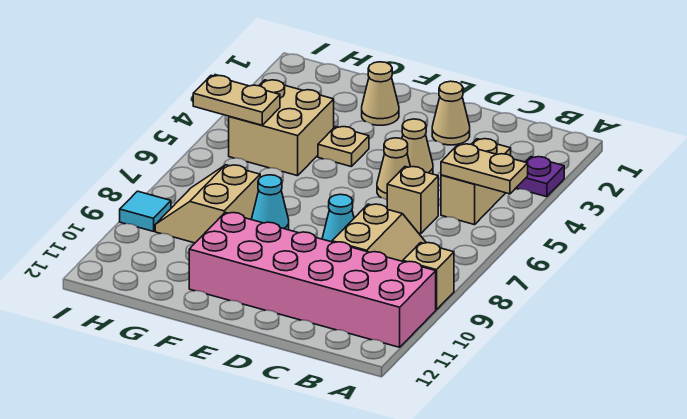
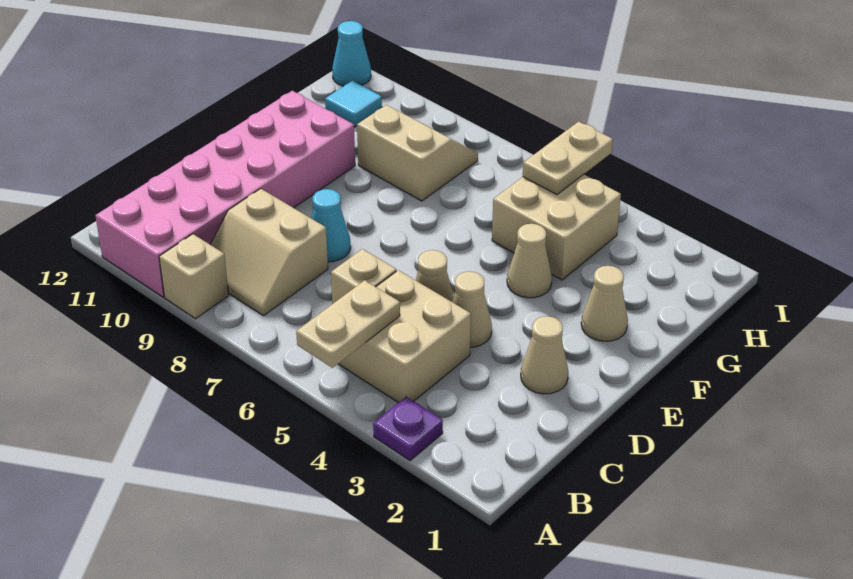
tan brick B4:B5 level 1 -> tan brick B4:C5 level 1
tan plate F4 level 1 -> tan cone F4 level 1
cyan cone F8 level 1 -> cyan cone I12 level 1
cyan tile I9 level 1 -> cyan tile H11 level 1

